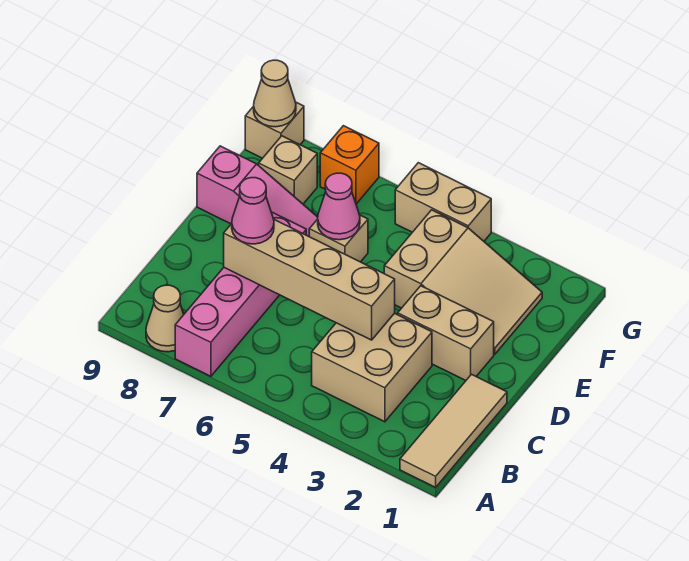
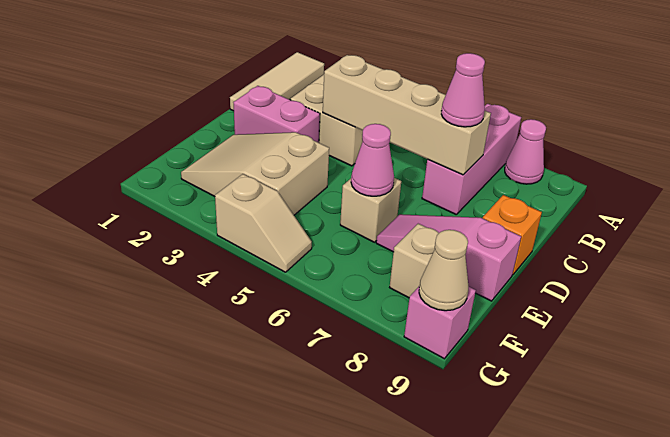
pink brick A7:D7 level 1 -> pink brick A7:C7 level 1
tan cone A8 level 1 -> pink cone A8 level 1
tan brick D2:D3 level 1 -> pink brick D2:D3 level 1
tan brick G4:G5 level 1 -> tan slope G4:G5 level 1 top 4
orange brick G7 level 1 -> orange brick D9 level 1
tan brick G9 level 1 -> pink brick G9 level 1

